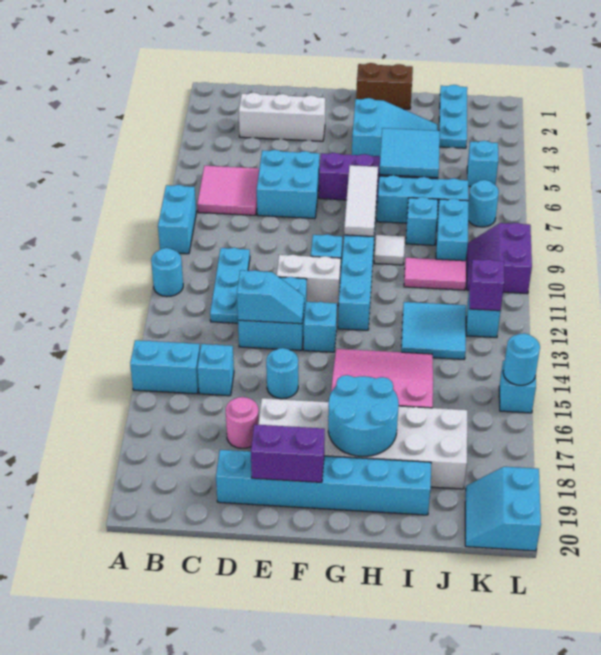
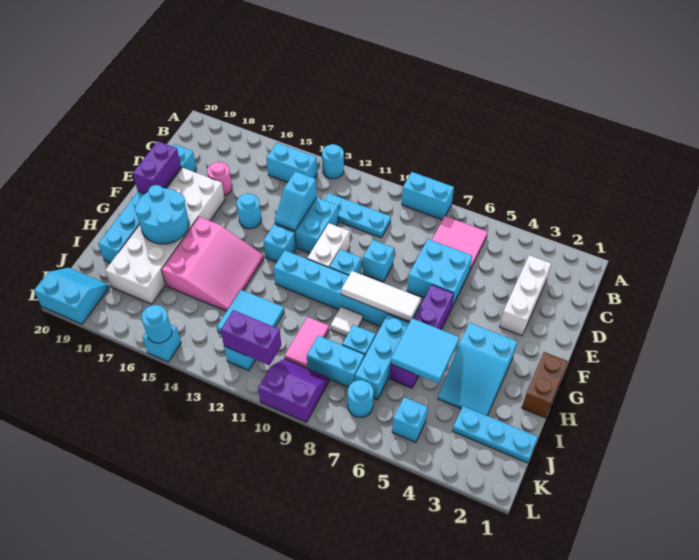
cyan round brick A11 level 1 -> cyan round brick A13 level 1
cyan brick A15:B15 level 1 -> cyan brick B14:B15 level 1
cyan brick C15 level 1 -> cyan brick E9 level 1
purple brick K12 level 2 -> purple brick K11:K12 level 2

